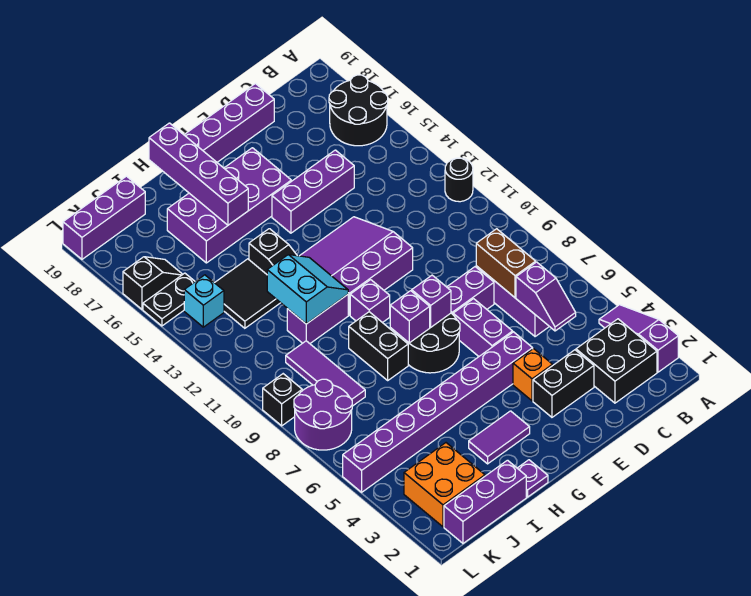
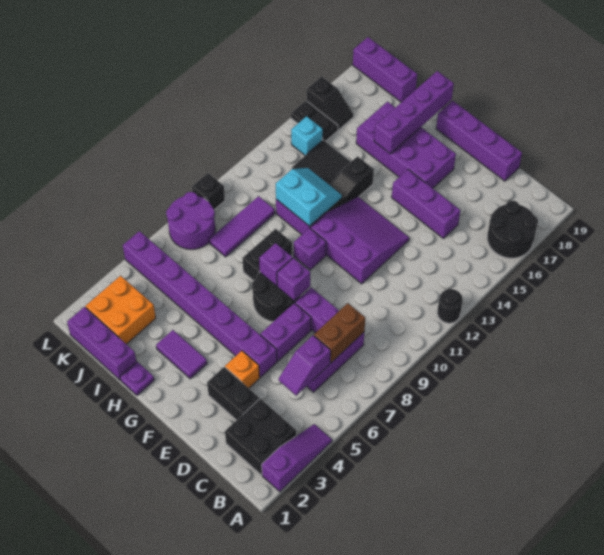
cyan slope H11:I12 level 2 top I -> cyan slope H11:I12 level 2 top 11

